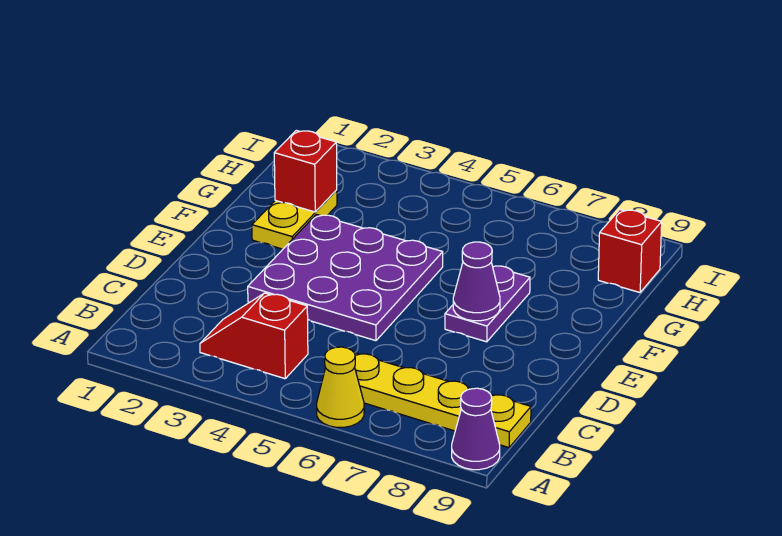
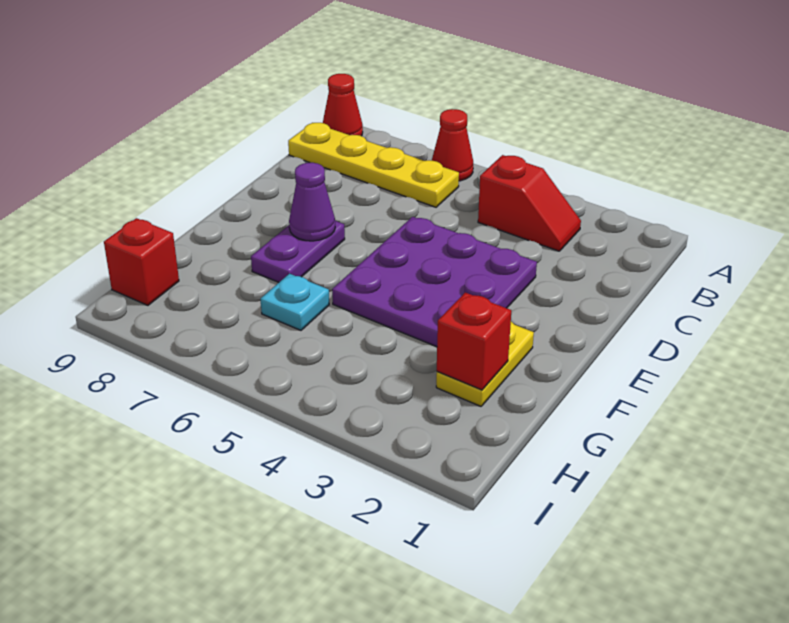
yellow cone A6 level 1 -> red cone A6 level 1
purple cone A9 level 1 -> red cone A9 level 1
none -> cyan plate G6 level 1

